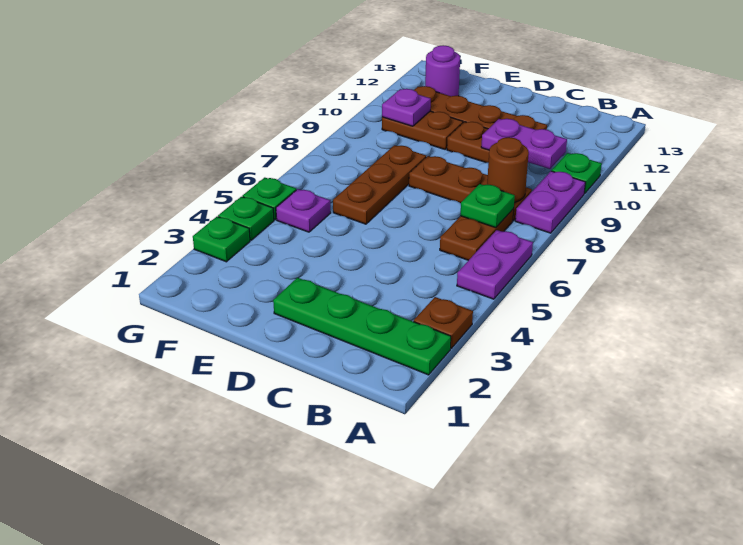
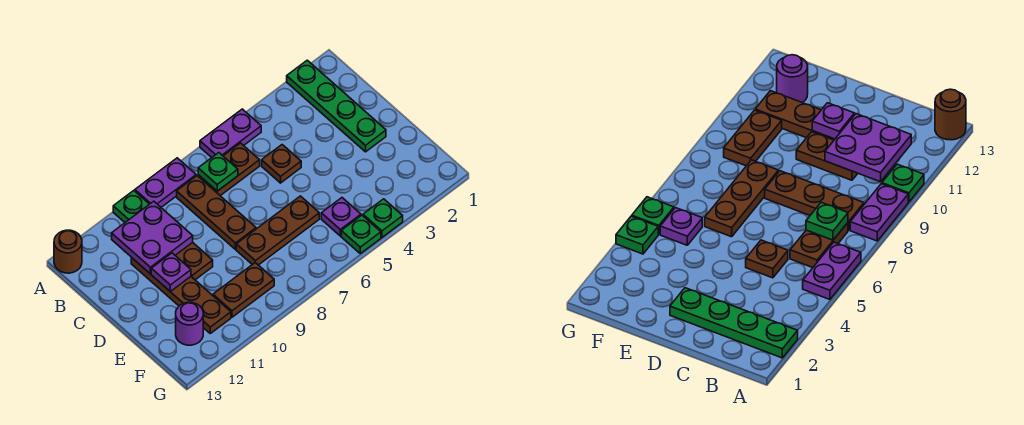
brown plate A3 level 1 -> brown plate C5 level 1
brown round brick B8 level 2 -> brown round brick A13 level 1
purple plate B10:C10 level 2 -> purple plate B10:C11 level 2
brown plate E10:F10 level 1 -> brown plate F9:F10 level 1
purple plate F10 level 2 -> purple plate D11 level 2
green plate G3 level 1 -> none

